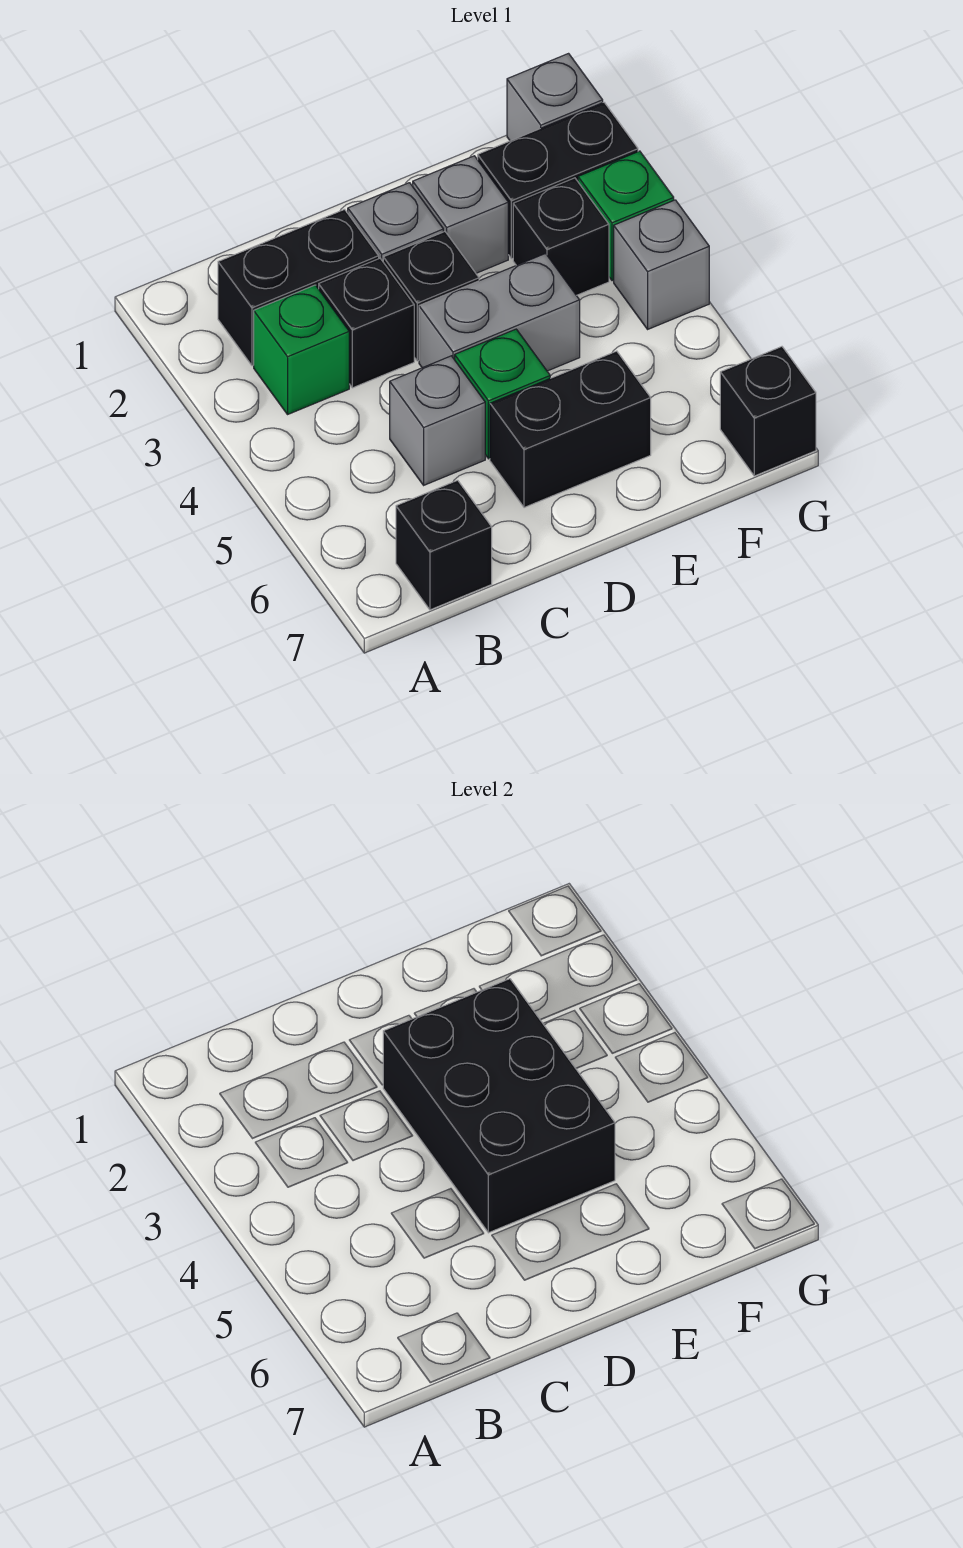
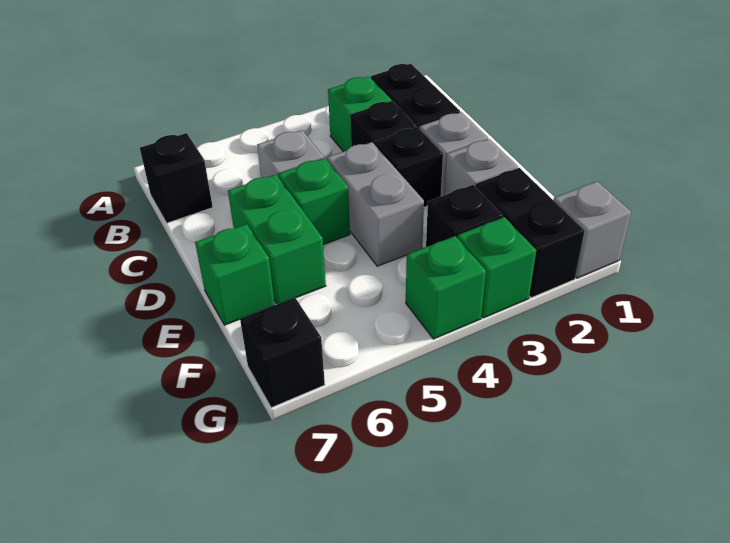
black brick D3:E5 level 2 -> none
black brick D6:E6 level 1 -> green brick D6:E6 level 1
none -> green brick E7 level 1
grey brick G4 level 1 -> green brick G4 level 1

